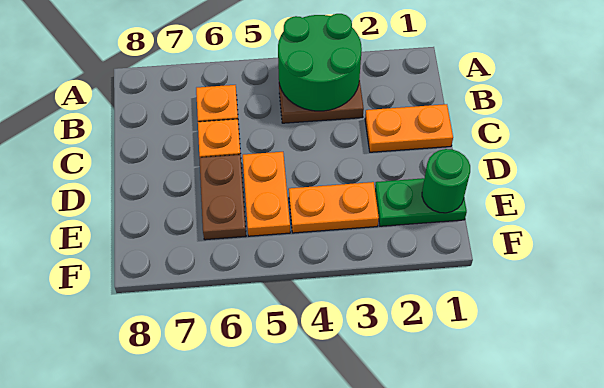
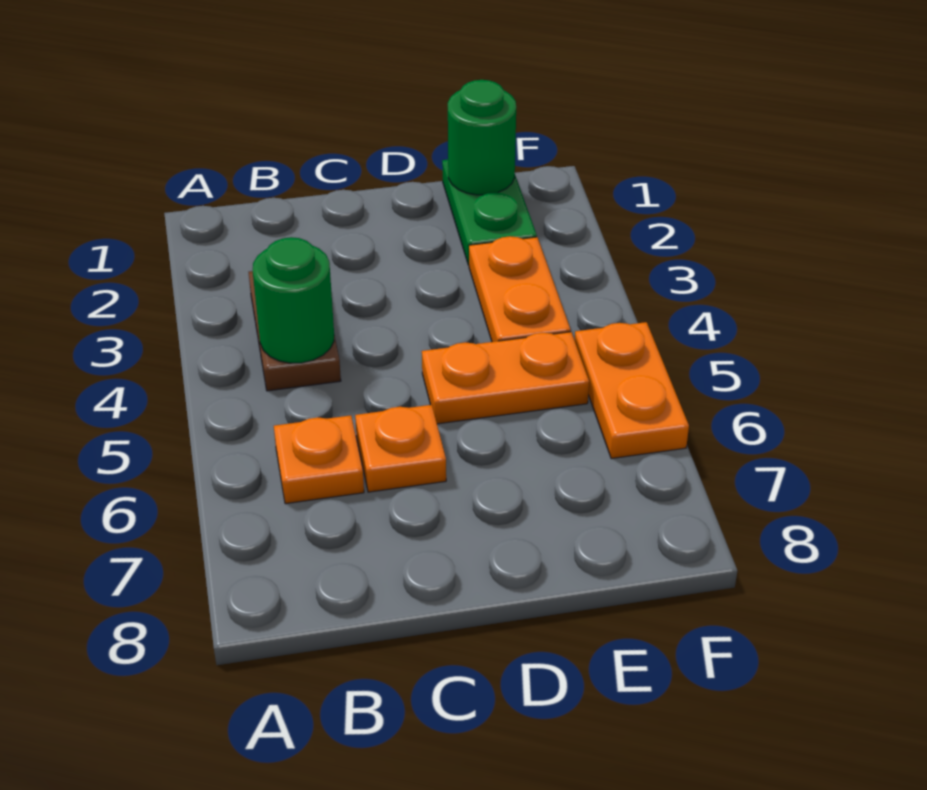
green round brick A3:B4 level 2 -> green round brick B4 level 2
orange plate C1:C2 level 1 -> orange plate F5:F6 level 1
brown plate D6:E6 level 1 -> none

